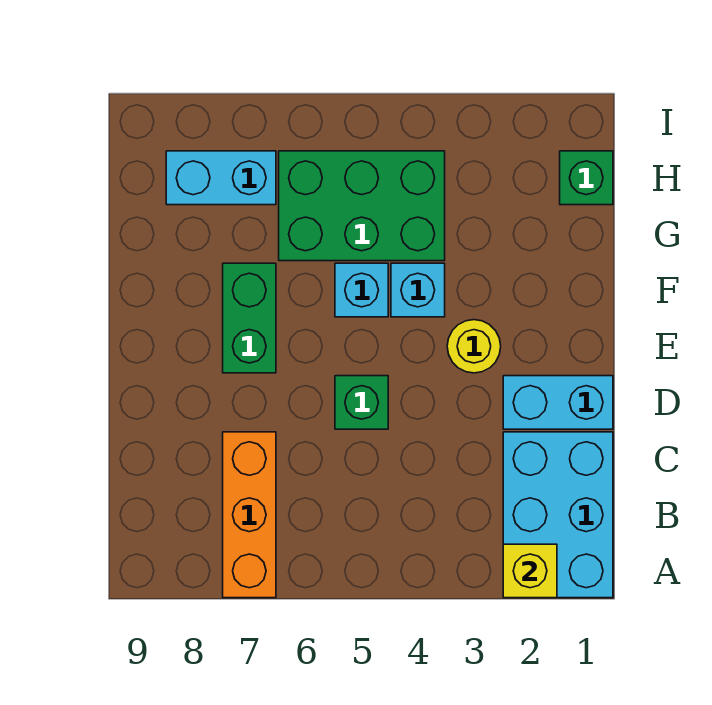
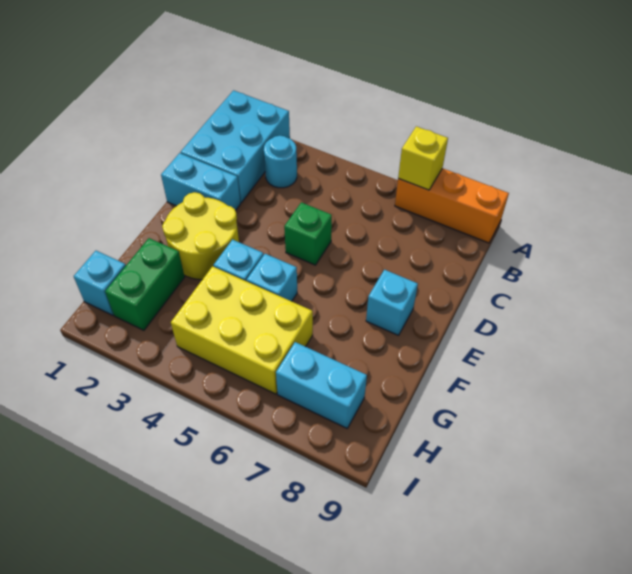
yellow brick A2 level 2 -> yellow brick A7 level 2
orange brick A7:C7 level 1 -> orange brick A7:A9 level 1
none -> cyan round brick B3 level 1
yellow round brick E3 level 1 -> yellow round brick E2:F3 level 1
green brick E7:F7 level 1 -> green brick G2:H2 level 1
none -> cyan brick E8 level 1
green brick G4:H6 level 1 -> yellow brick G4:H6 level 1
green brick H1 level 1 -> cyan brick H1 level 1

